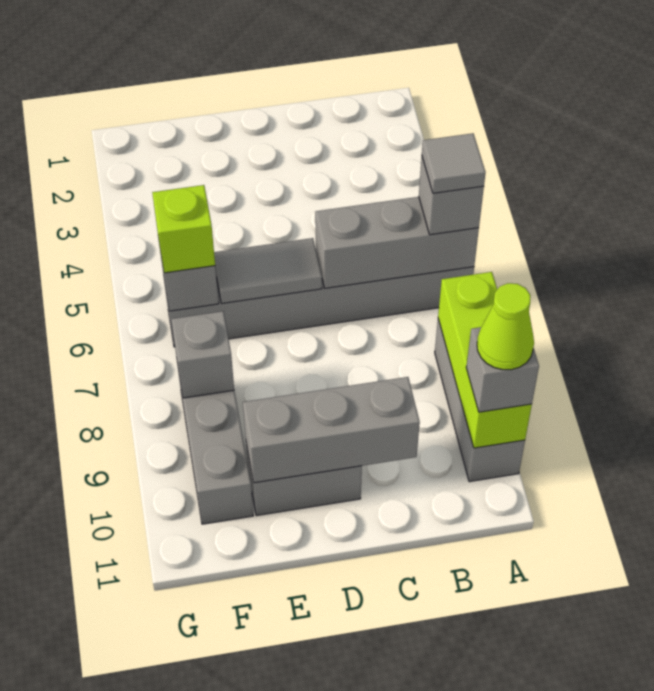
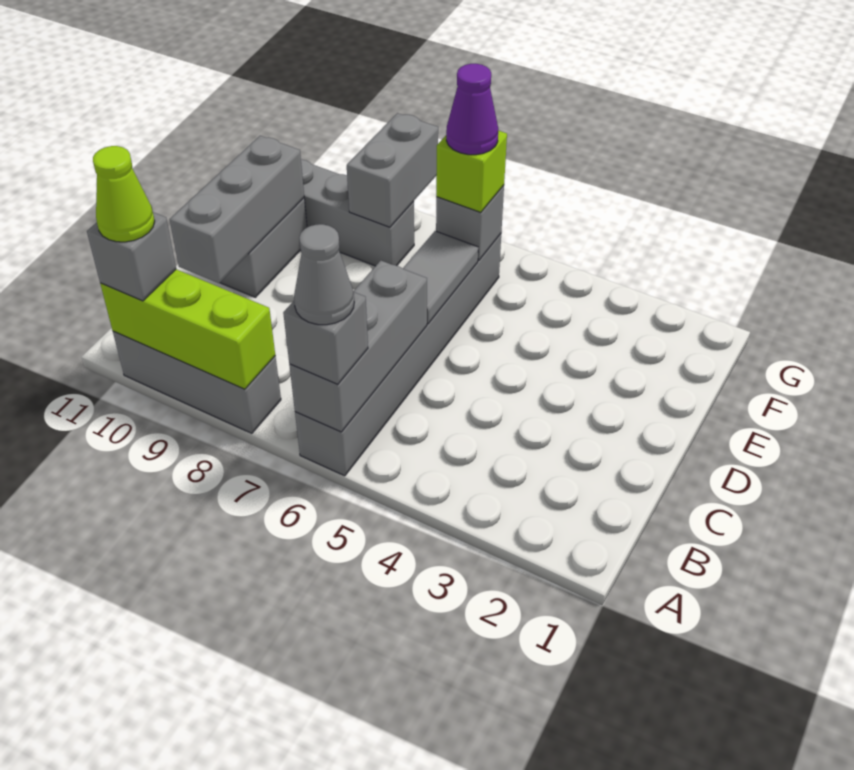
grey tile A6 level 4 -> grey cone A6 level 4
none -> purple cone F6 level 4
grey brick F8 level 2 -> grey brick F8:G8 level 2

